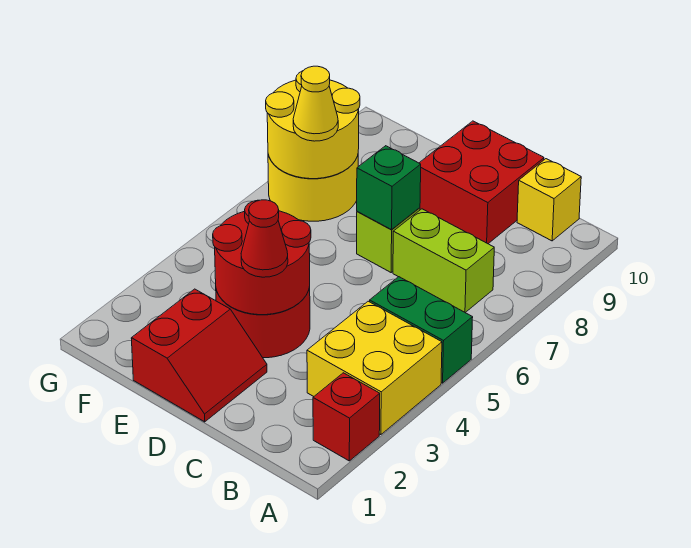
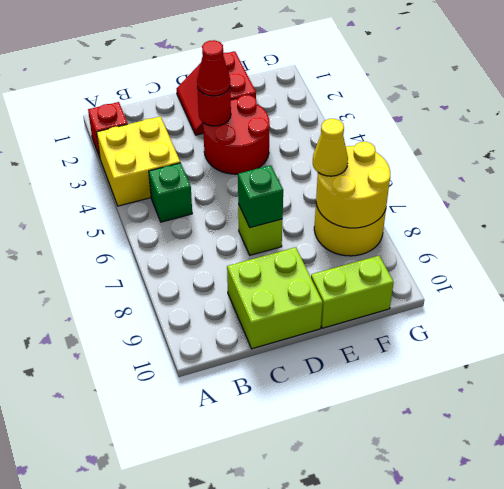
green brick A5:B5 level 1 -> green brick B5 level 1
lime brick B7:C7 level 1 -> lime brick E10:F10 level 1
yellow brick B10 level 1 -> none
red brick C9:D10 level 1 -> lime brick C9:D10 level 1
red round brick D3:E4 level 2 -> red round brick D3 level 2

